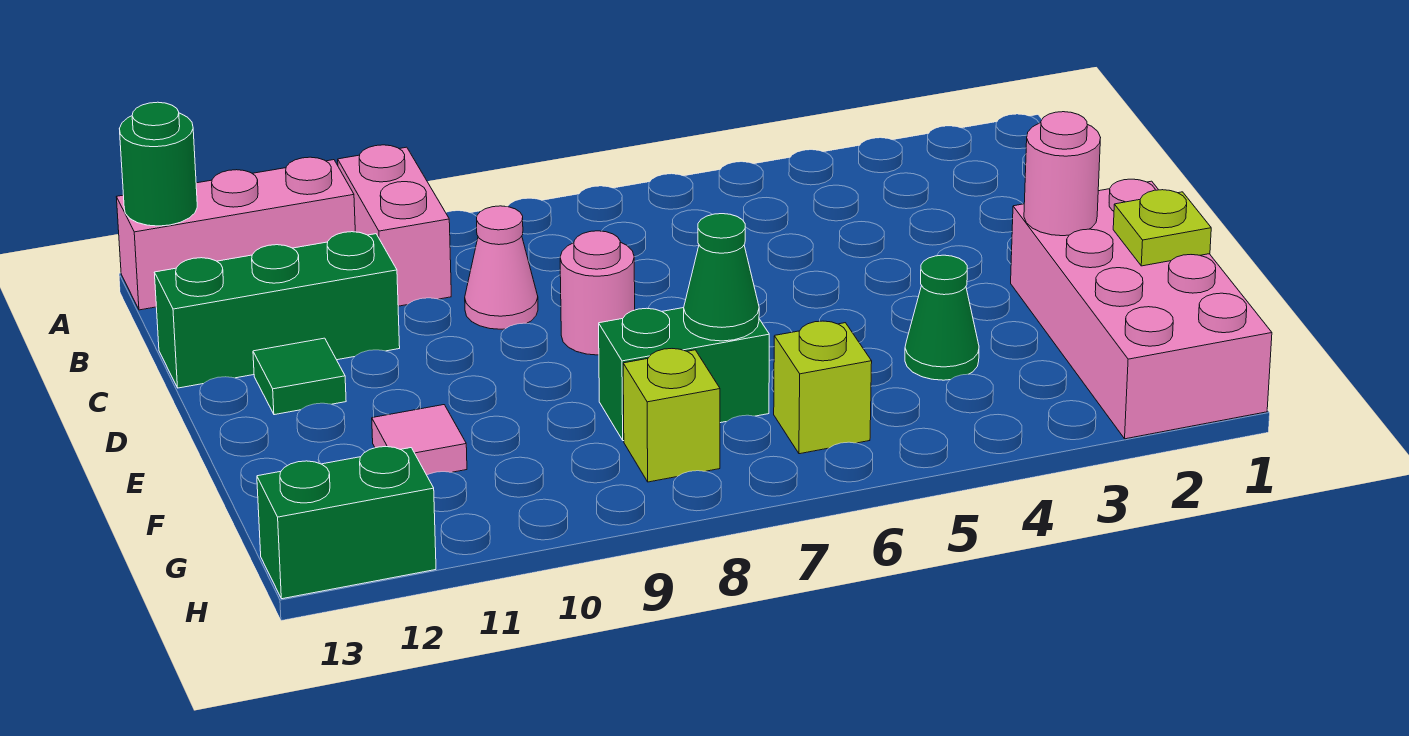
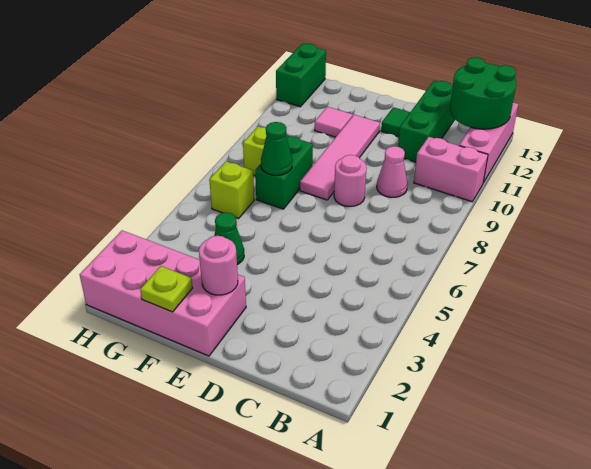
green round brick A13 level 2 -> green round brick A12:B13 level 2
none -> pink tile E8:E11 level 1

